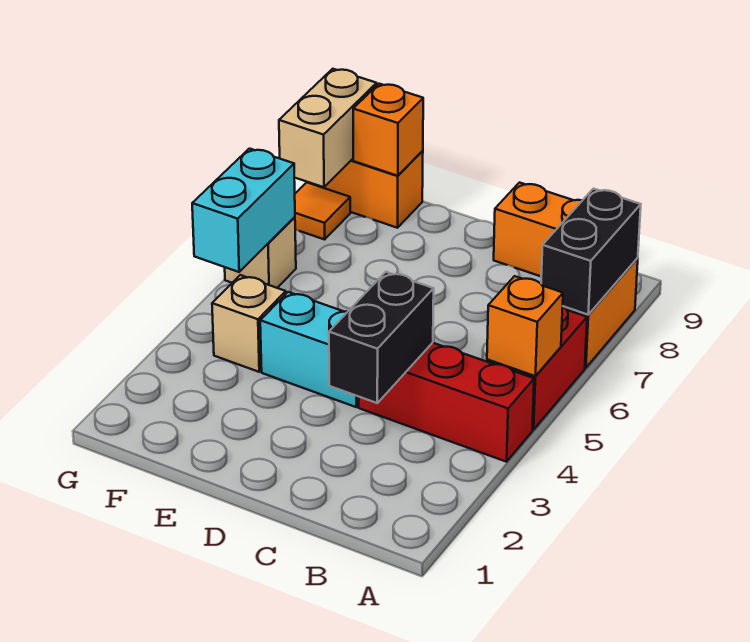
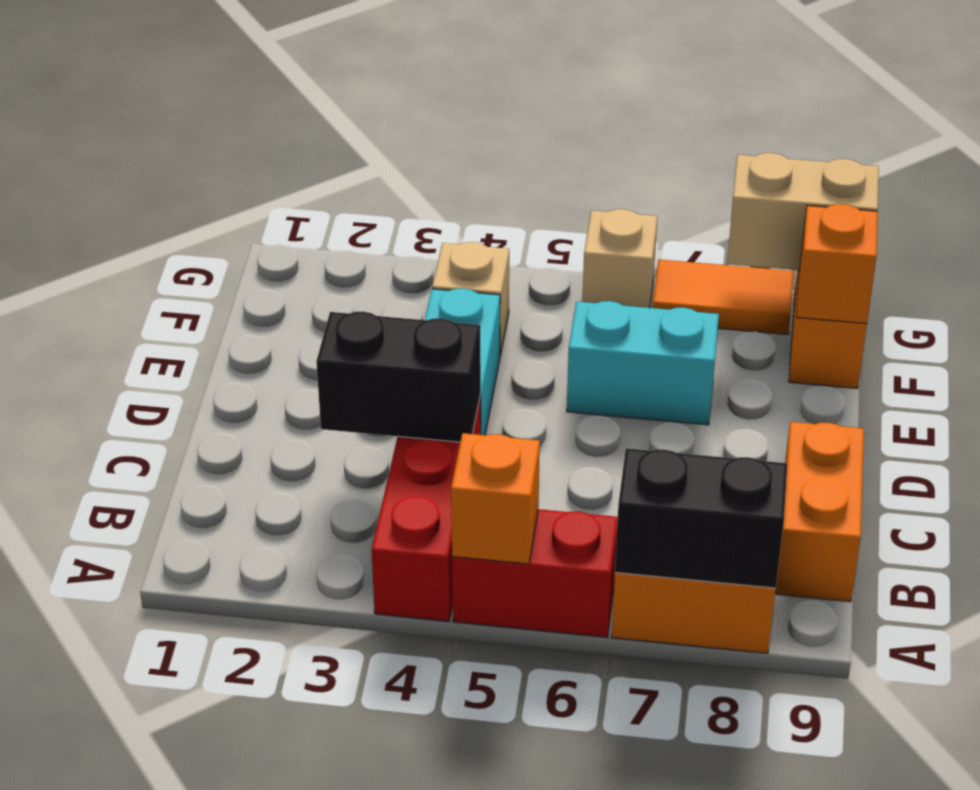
cyan brick G5:G6 level 2 -> cyan brick E6:E7 level 1
orange tile G8 level 1 -> orange tile G7:G8 level 1

